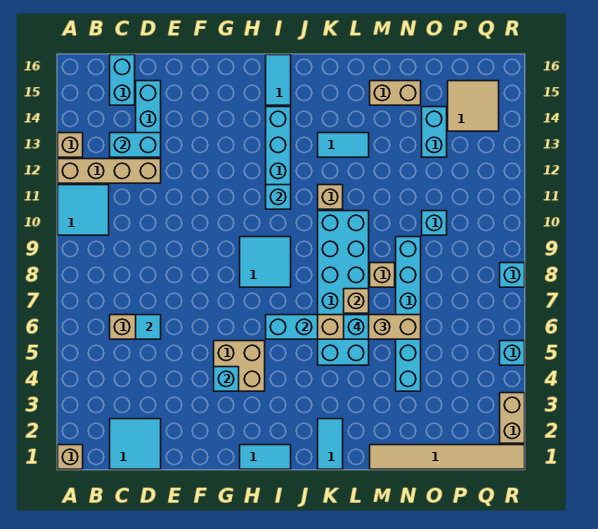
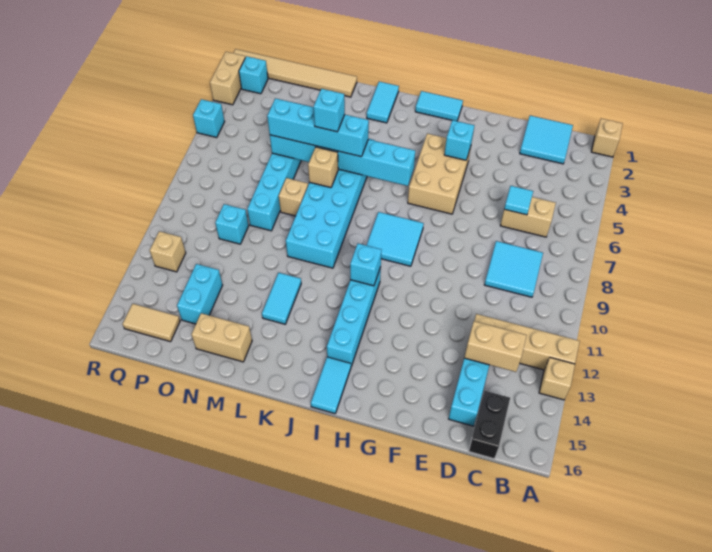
cyan tile A10:B11 level 1 -> cyan tile C8:D9 level 1
cyan brick C13:D13 level 2 -> tan brick C13:D13 level 2
cyan brick C15:C16 level 1 -> black brick C15:C16 level 1
tan brick G4:H5 level 1 -> tan brick G4:H6 level 1
tan brick K6:N6 level 3 -> cyan brick K6:N6 level 3
tan brick K11 level 1 -> tan brick Q12 level 1
cyan tile K13:L13 level 1 -> cyan tile L12:L13 level 1
tan tile P14:Q15 level 1 -> tan tile P15:Q15 level 1
cyan brick R8 level 1 -> cyan brick Q2 level 1

